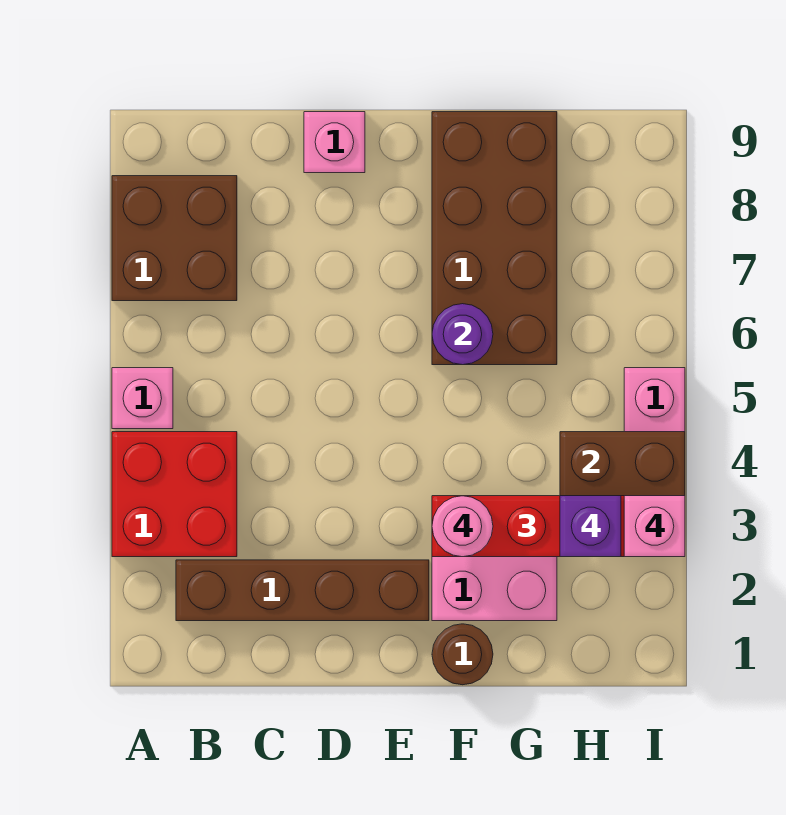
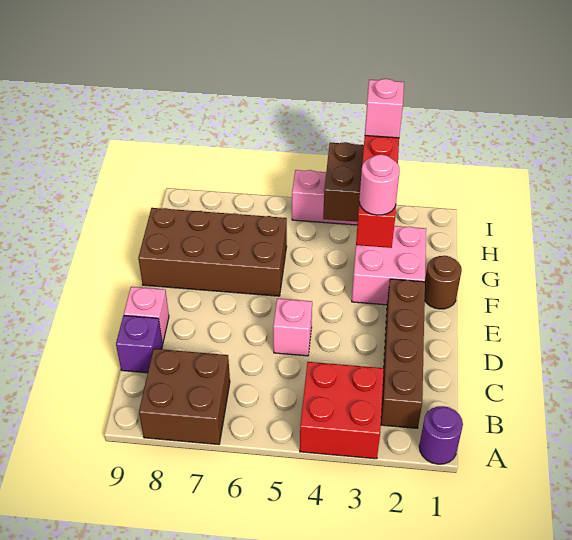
pink brick A5 level 1 -> pink brick D5 level 1
purple round brick F6 level 2 -> purple round brick A1 level 1
purple brick H3 level 4 -> purple brick C9 level 1

